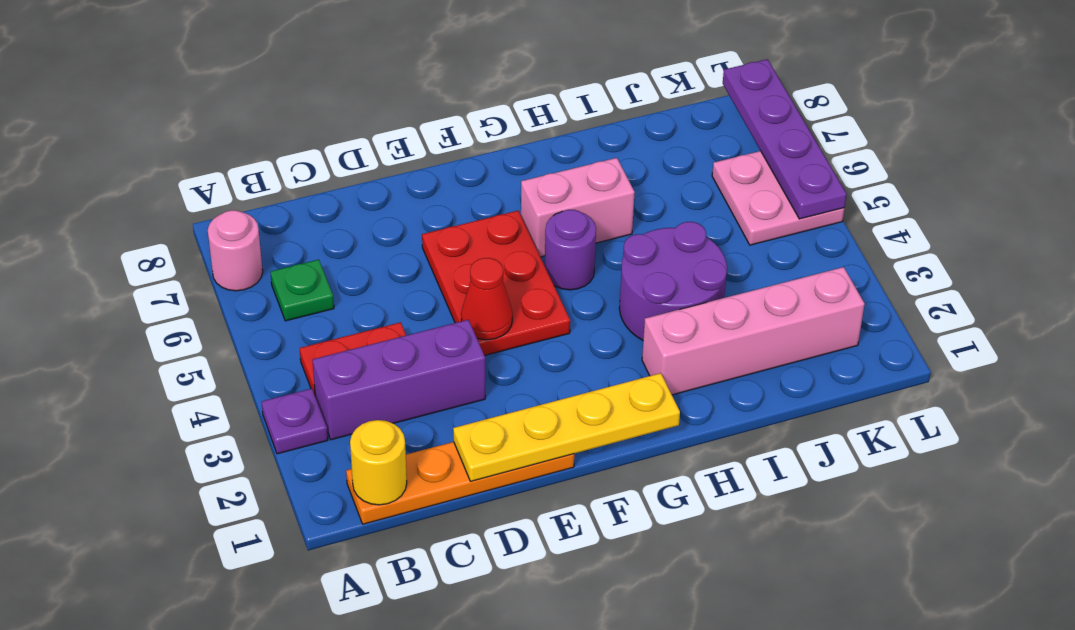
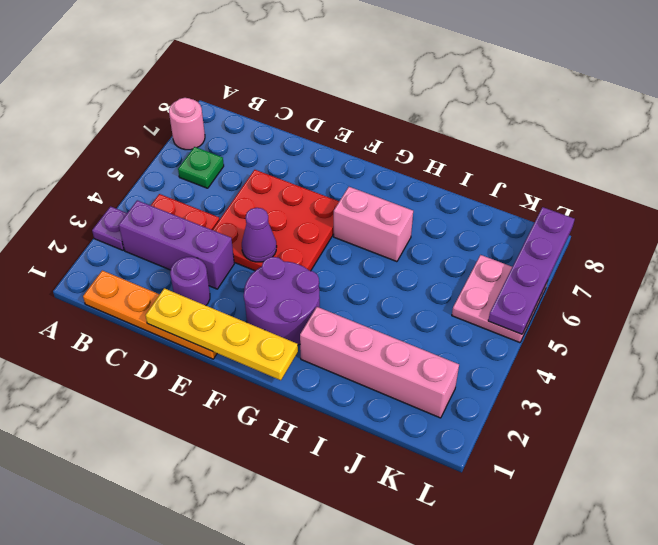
yellow round brick B1 level 2 -> none
red plate E4:F6 level 1 -> red plate D4:F6 level 1
red cone E4 level 2 -> purple cone E4 level 2
purple round brick G5 level 1 -> purple round brick D2 level 1
purple round brick H3:I4 level 1 -> purple round brick F2:G3 level 1

